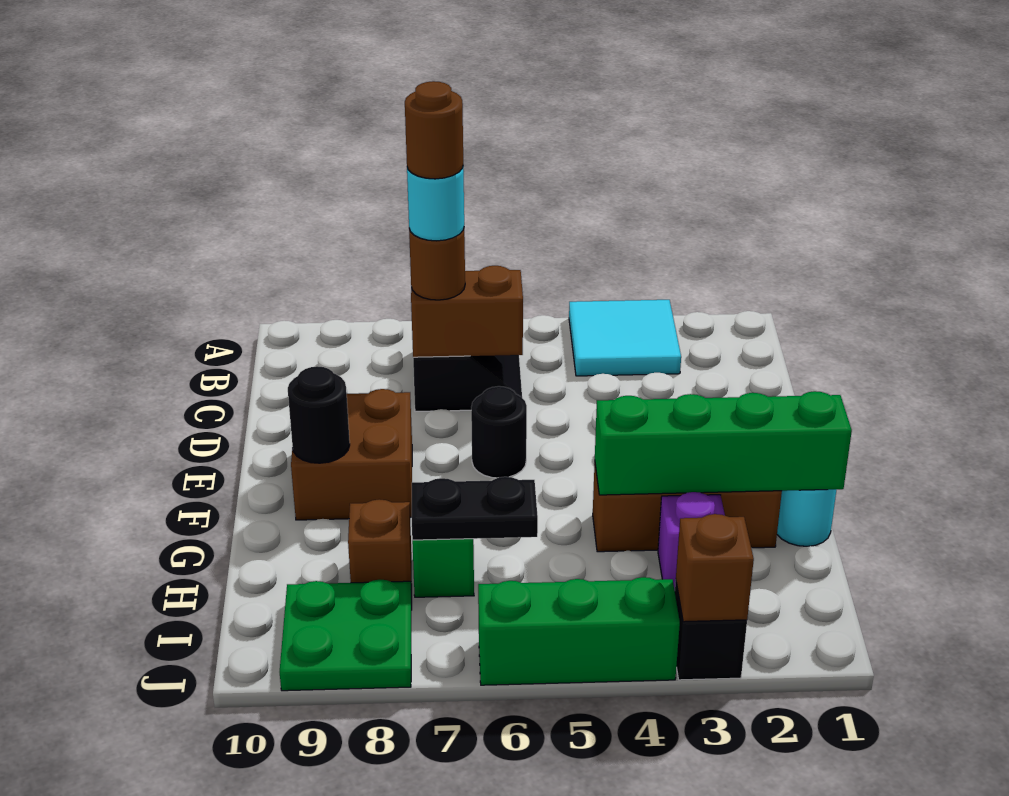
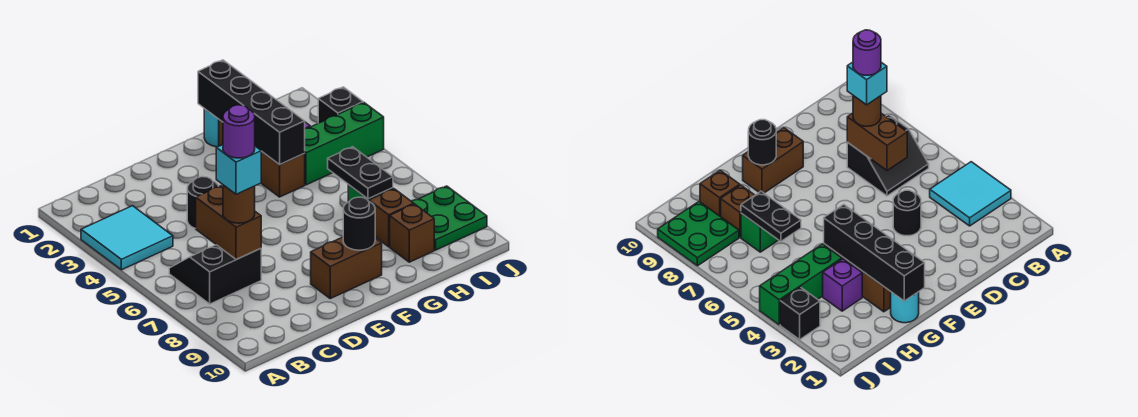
cyan round brick C7 level 4 -> cyan brick C7 level 4
brown round brick C7 level 5 -> purple round brick C7 level 5
black round brick E6 level 1 -> black round brick D4 level 1
brown brick E8:F9 level 1 -> brown brick E9:F9 level 1
green brick G1:G4 level 2 -> black brick G1:G4 level 2
brown brick J3 level 2 -> brown brick H9 level 1
green brick J4:J6 level 1 -> green brick H4:J4 level 1

